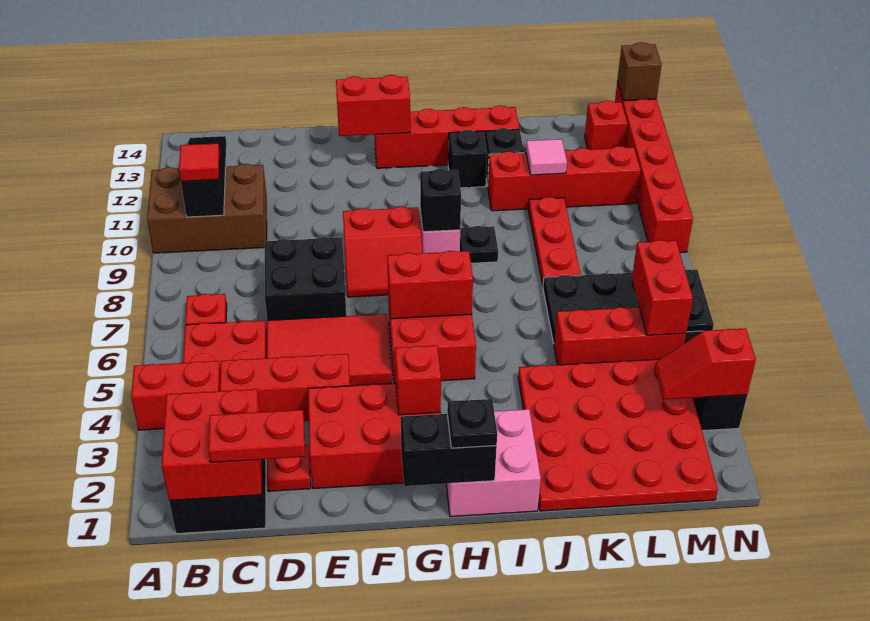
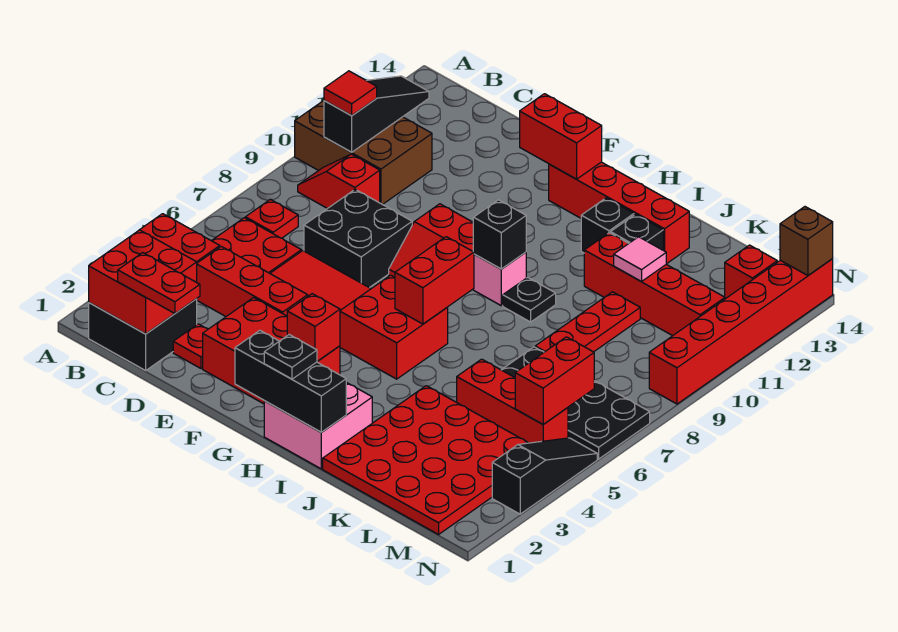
black brick G1:H1 level 2 -> black brick G1:I1 level 2
red brick G6:H6 level 2 -> red brick H6:H7 level 2
red slope M3:N3 level 2 top N -> red slope B9:C9 level 1 top C

